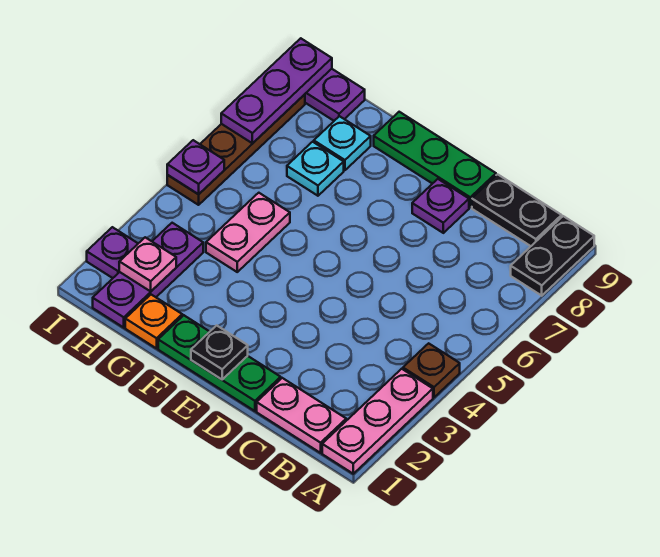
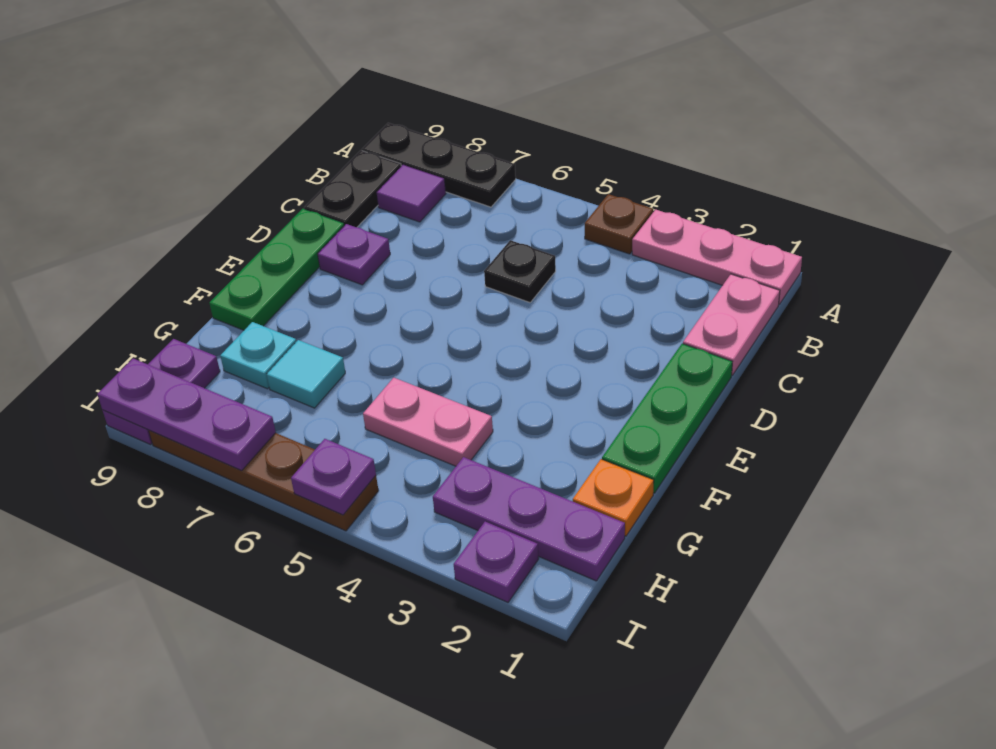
black plate A8:A9 level 1 -> black plate A7:A9 level 1
none -> purple tile B8 level 1
black plate E1 level 2 -> black plate C5 level 1
cyan plate G7 level 1 -> cyan tile G7 level 1
pink plate H2 level 2 -> none

